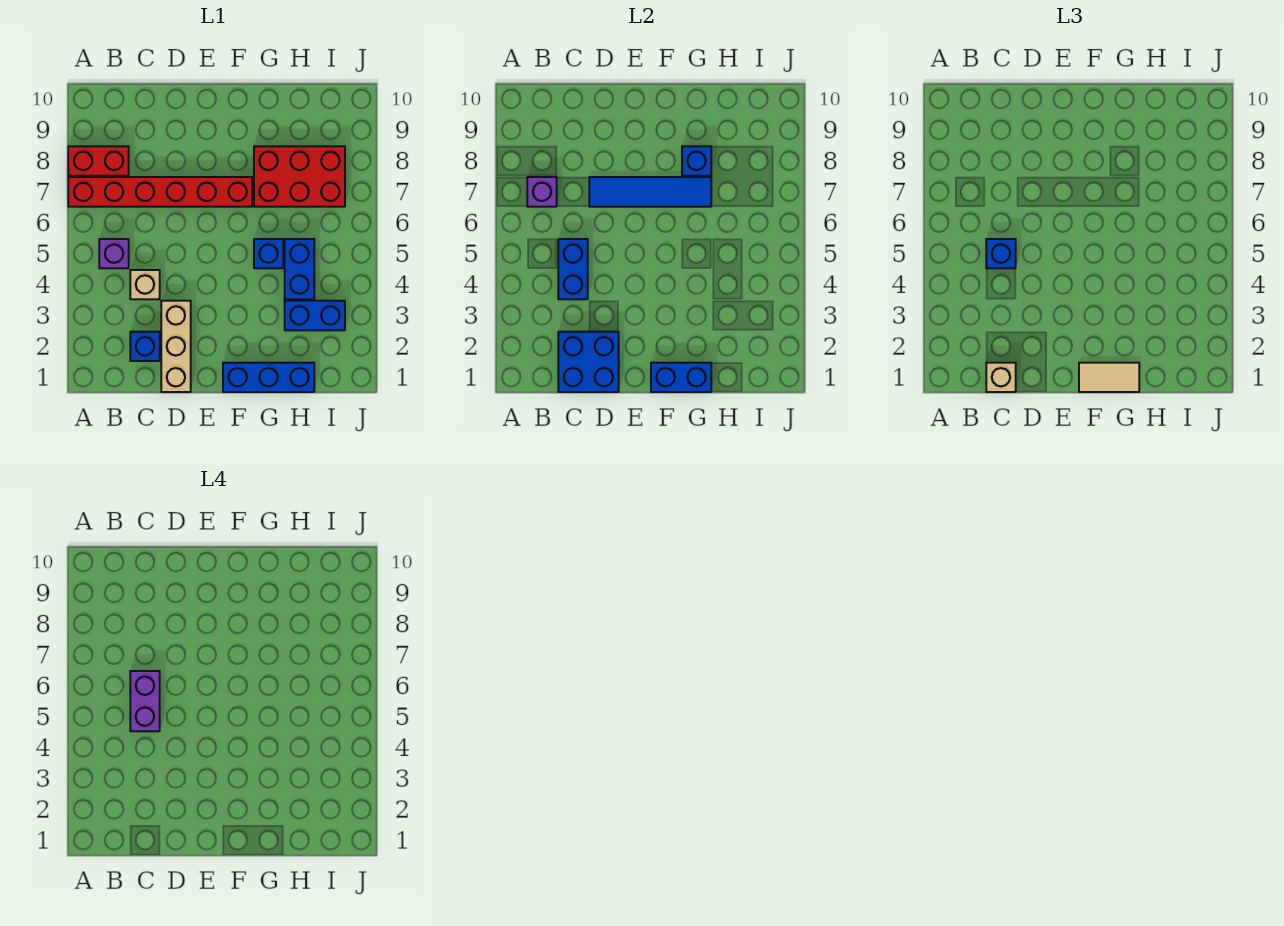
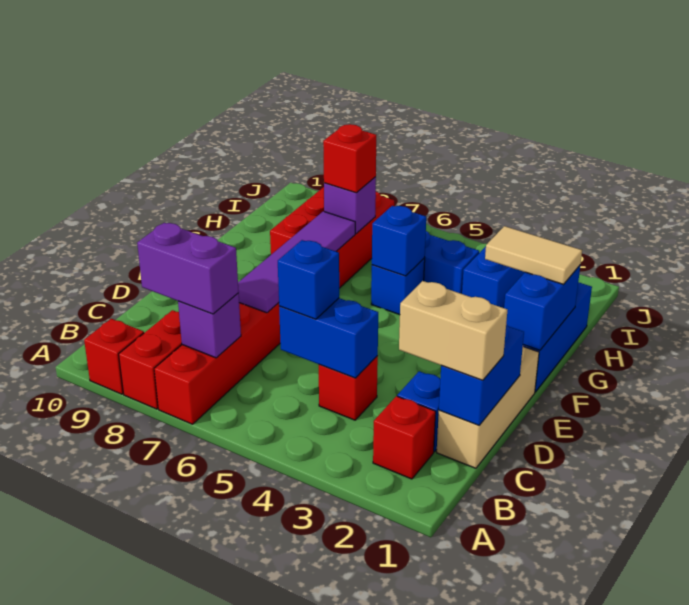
none -> red brick A9 level 1
none -> red brick B2 level 1
purple brick B5 level 1 -> purple brick H7 level 2
blue brick C1:D2 level 2 -> blue brick C1:D1 level 2
tan brick C1 level 3 -> tan brick C1:C2 level 3
tan brick C4 level 1 -> red brick C4 level 1
purple brick C5:C6 level 4 -> purple brick B7:B8 level 3
tan brick D1:D3 level 1 -> tan brick C1:E1 level 1
blue tile D7:G7 level 2 -> purple tile D7:G7 level 2
tan tile F1:G1 level 3 -> tan tile G1:G2 level 3
blue brick G8 level 2 -> blue brick G5 level 2
none -> red brick H7 level 3

